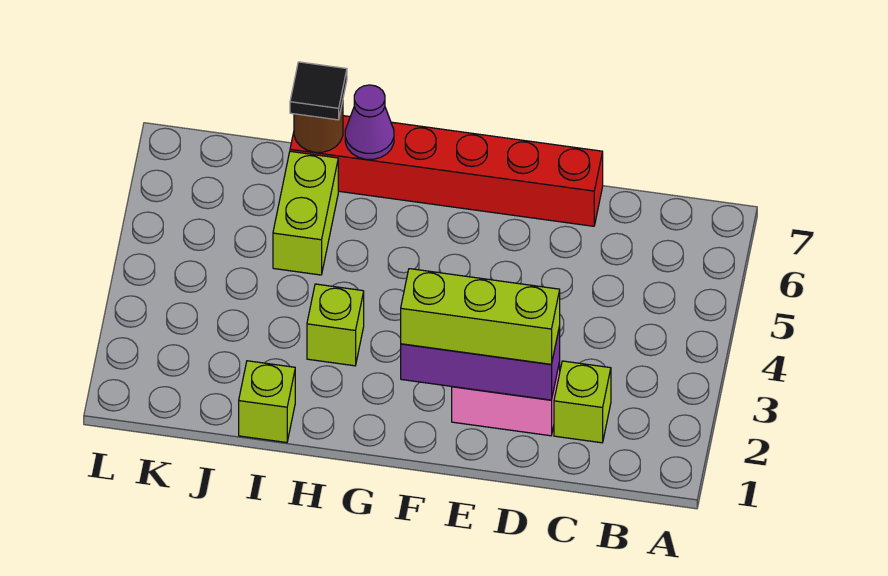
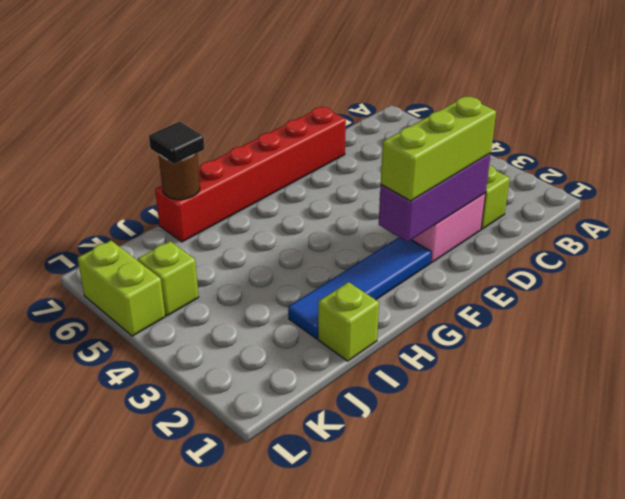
none -> blue tile F2:I2 level 1
lime brick H3 level 1 -> lime brick K5 level 1
purple cone H7 level 2 -> none
lime brick I5:I6 level 1 -> lime brick L5:L6 level 1

